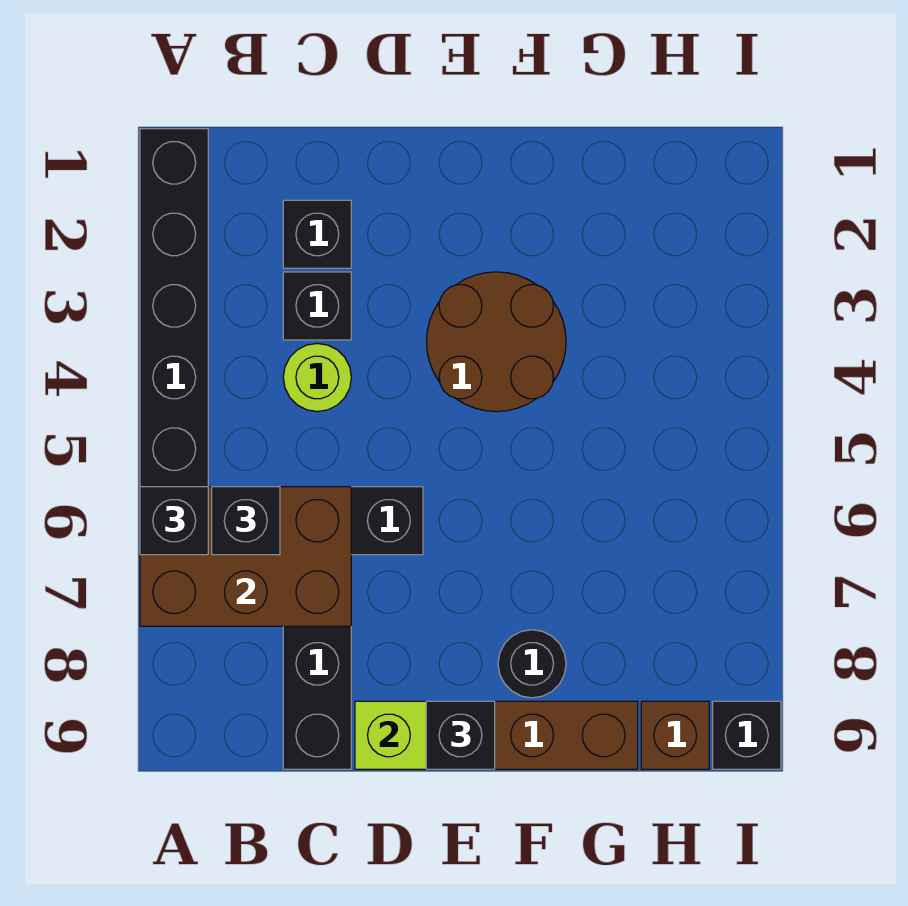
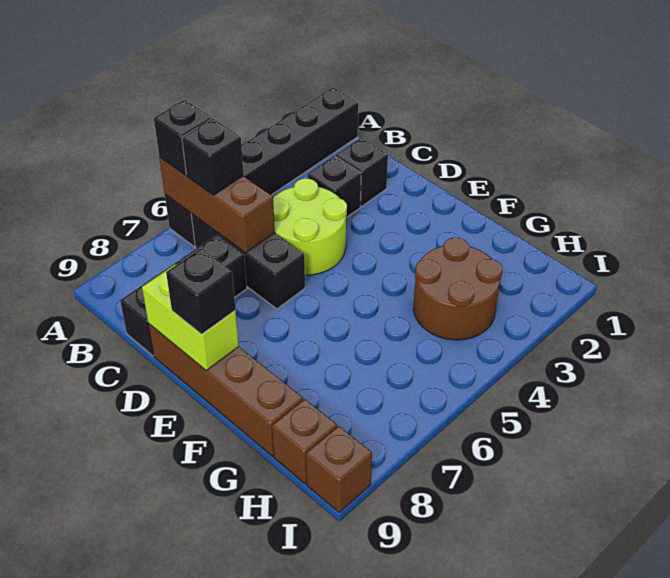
brown brick A6:C7 level 2 -> brown brick A6:C6 level 2
lime round brick C4 level 1 -> lime round brick C4:D5 level 1
brown round brick E3:F4 level 1 -> brown round brick G3:H4 level 1
black round brick F8 level 1 -> none
black brick I9 level 1 -> brown brick I9 level 1

